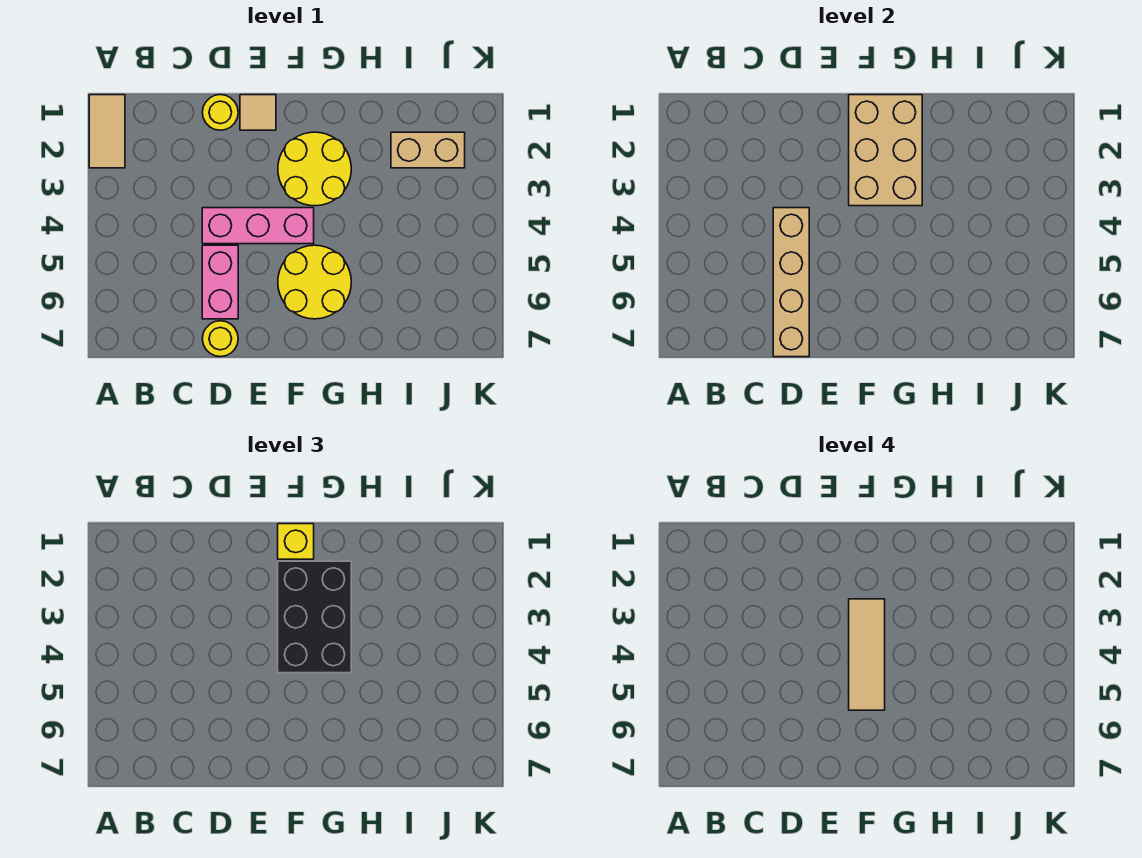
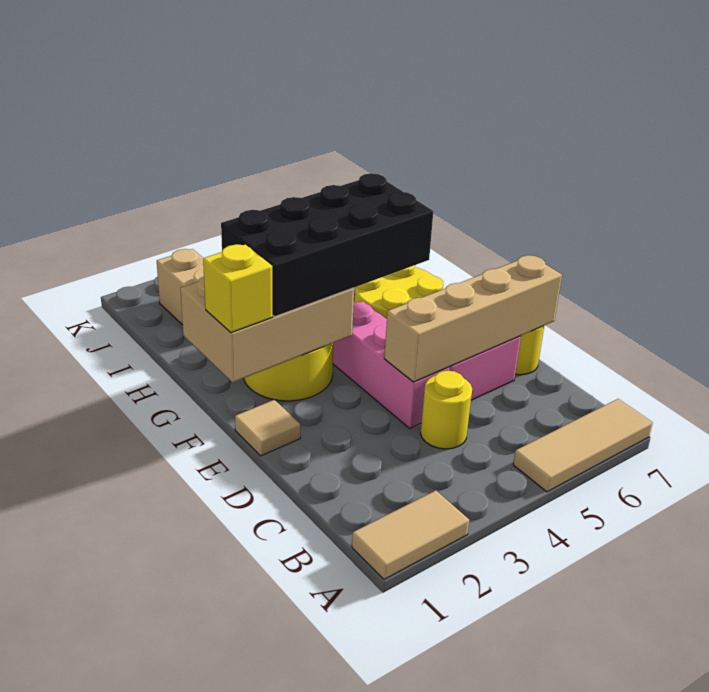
yellow round brick D1 level 1 -> yellow round brick C4 level 1
black brick F2:G4 level 3 -> black brick F2:G5 level 3
tan tile F3:F5 level 4 -> tan tile A5:A7 level 1

